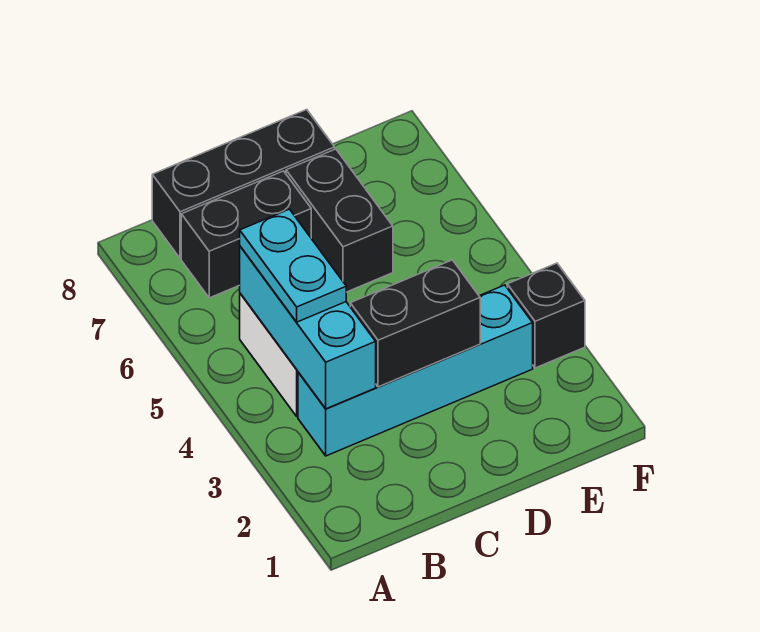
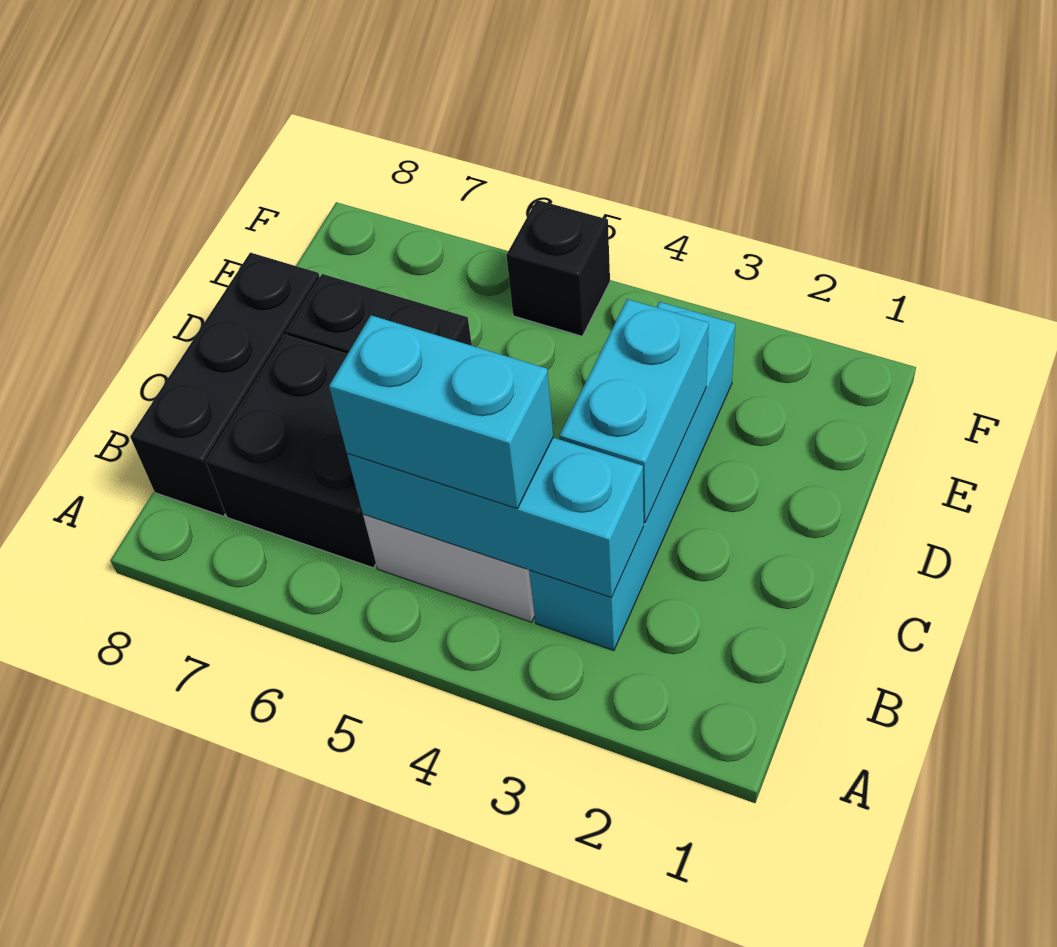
cyan plate B4:B5 level 3 -> cyan brick B4:B5 level 3
black brick B7:C7 level 1 -> black brick B6:C7 level 1
black brick C3:D3 level 2 -> cyan brick C3:D3 level 2
black brick F3 level 1 -> black brick F5 level 1

